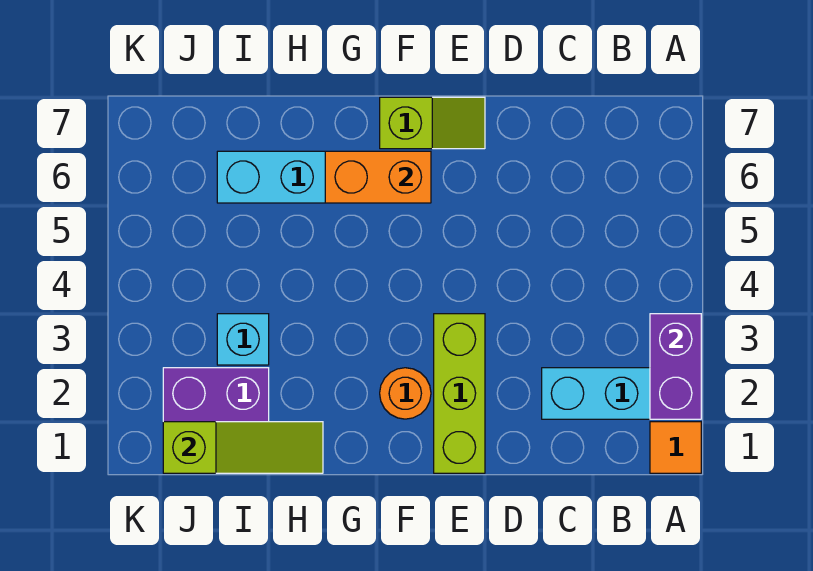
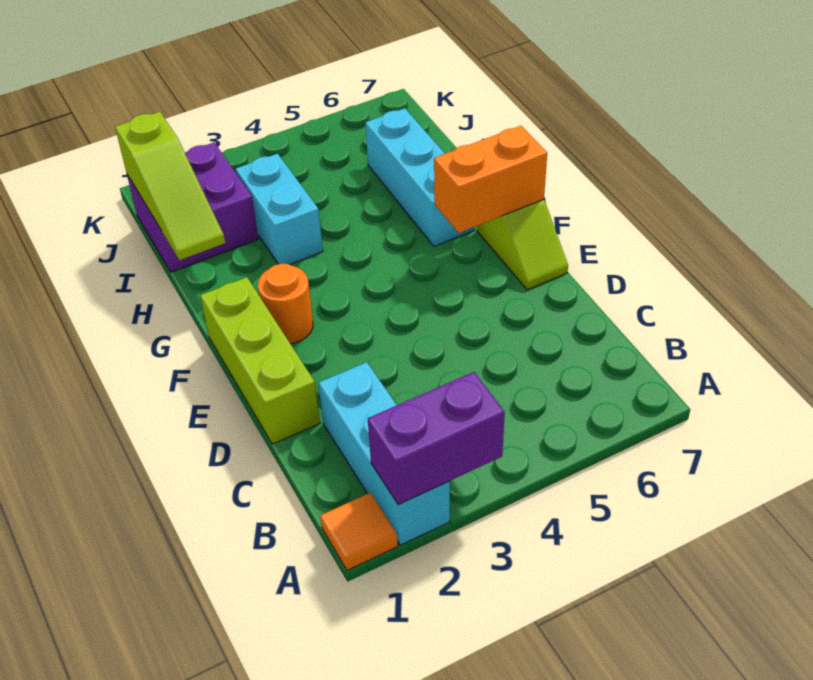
lime brick E1:E3 level 1 -> lime brick D1:F1 level 1
orange brick F6:G6 level 2 -> orange brick F6:F7 level 2
cyan brick I3 level 1 -> cyan brick H3:I3 level 1

